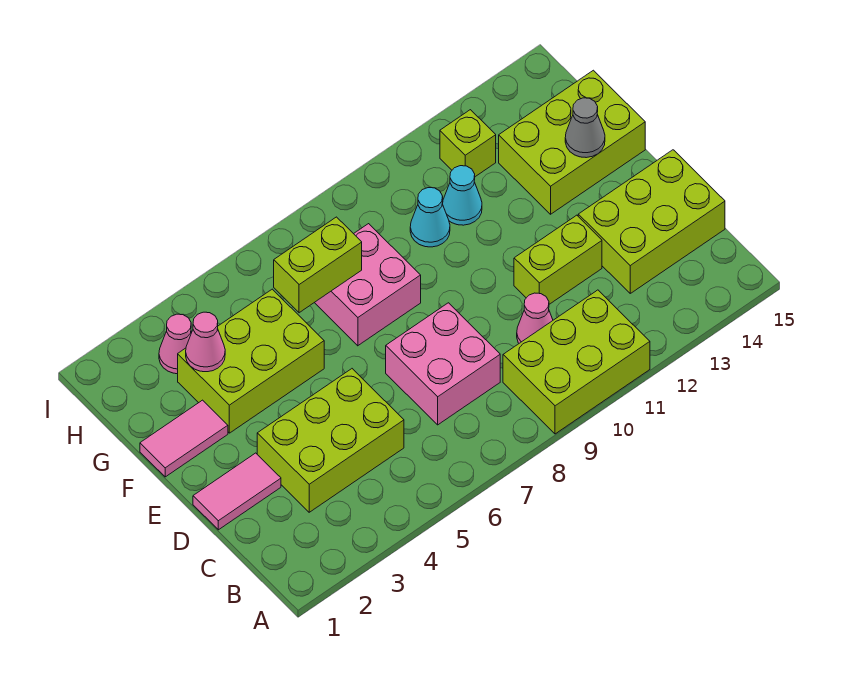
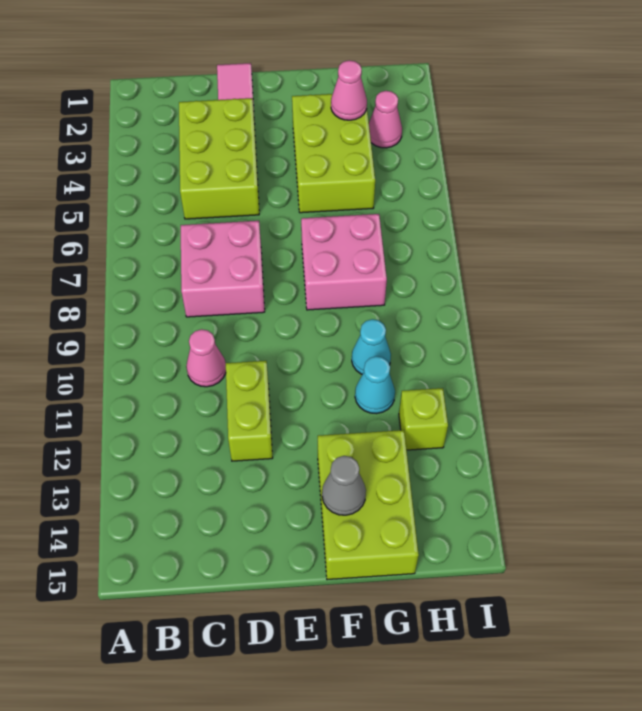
lime brick A9:B11 level 1 -> none
lime brick C13:D15 level 1 -> none
pink tile F1:F2 level 1 -> none
lime brick G6:G7 level 2 -> none

